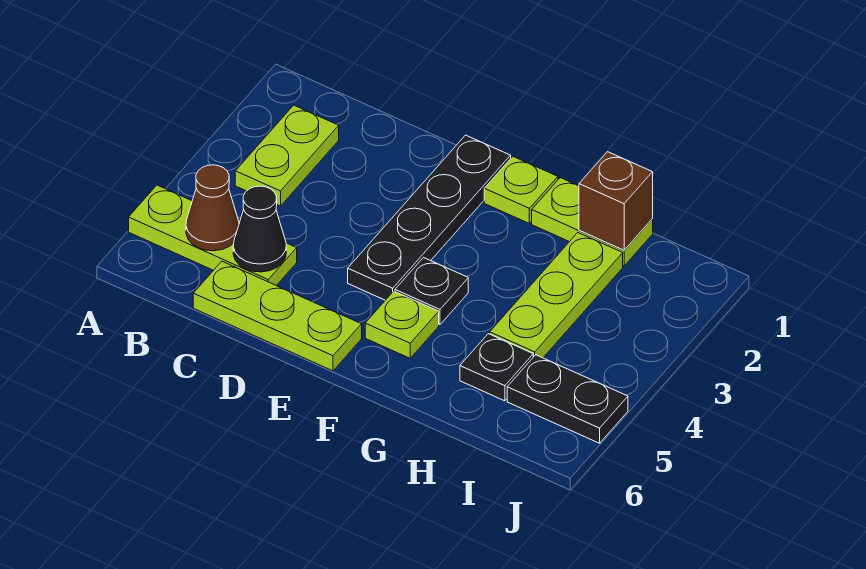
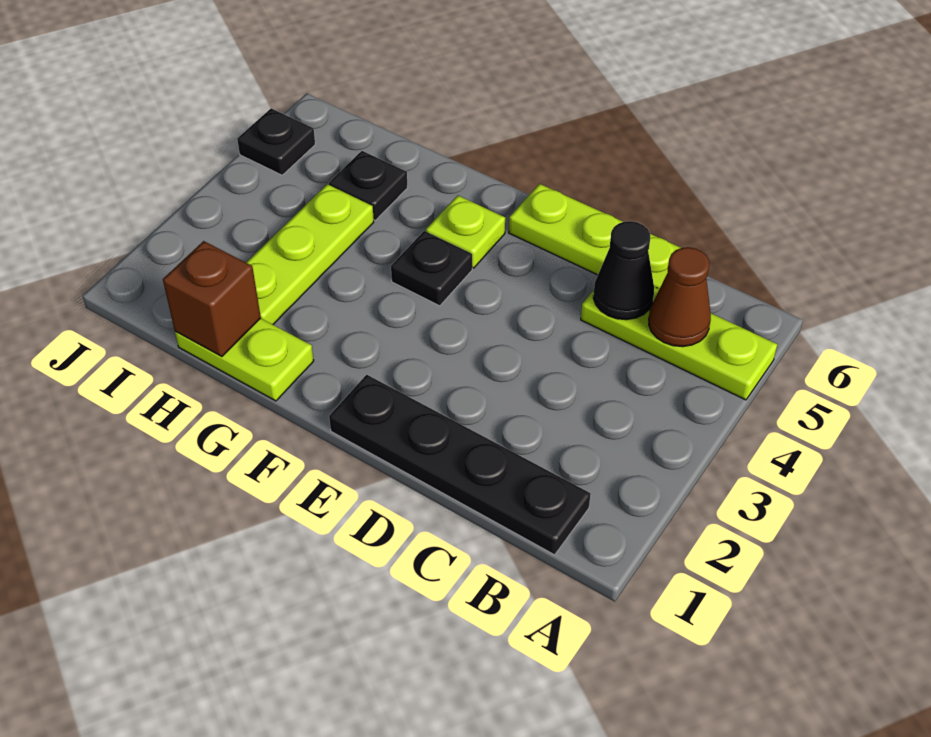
lime plate B2:B3 level 1 -> none
black plate E1:E4 level 1 -> black plate B1:E1 level 1
lime plate F1 level 1 -> none
black plate I5:J5 level 1 -> black plate J5 level 1

